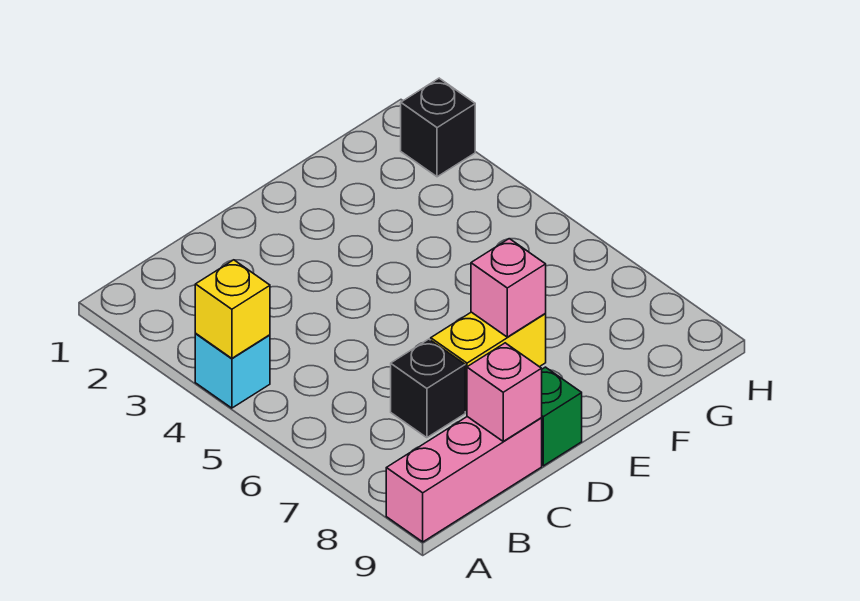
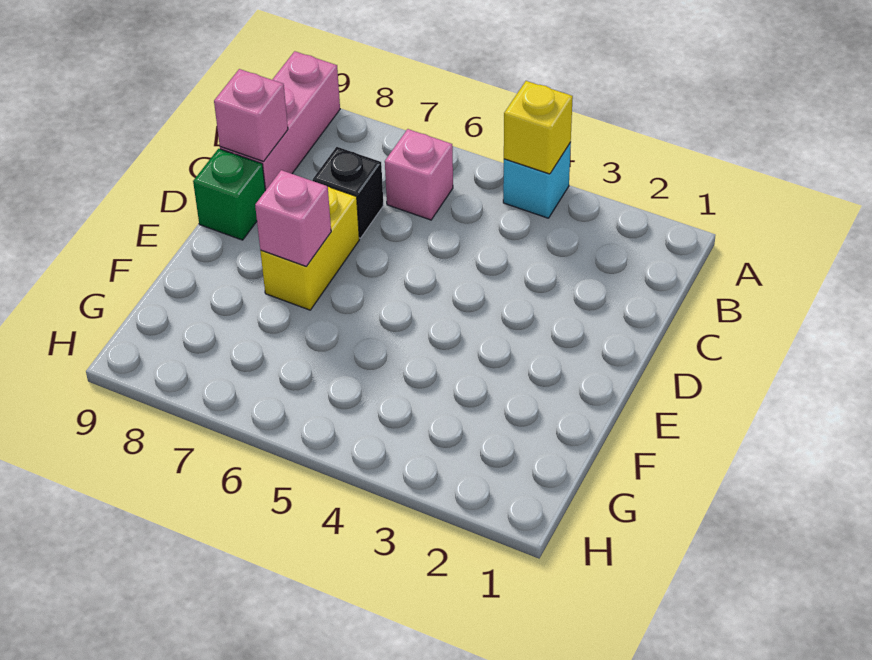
none -> pink brick B6 level 1
black brick H2 level 1 -> none

